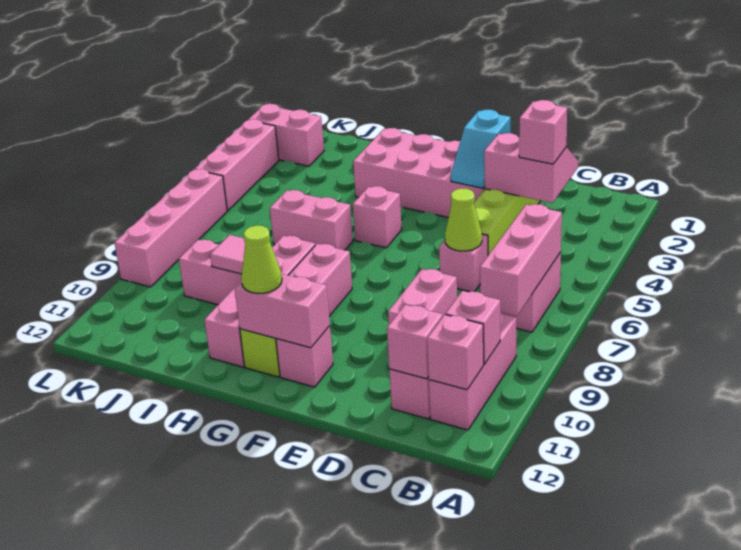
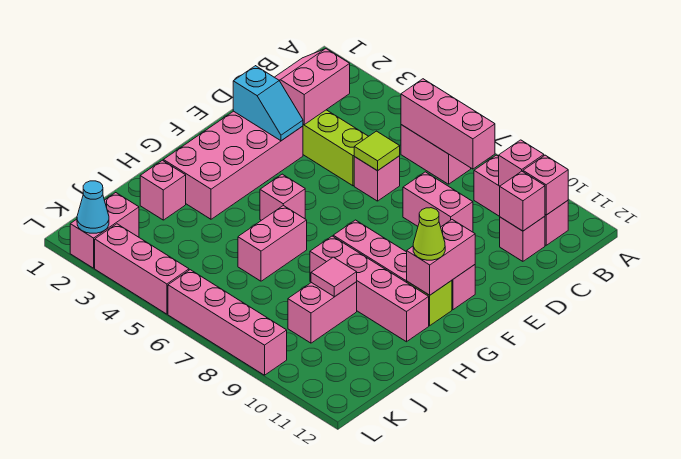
pink brick C3 level 3 -> pink brick I2 level 1
lime cone D6 level 2 -> lime tile D6 level 2
none -> cyan cone L2 level 2

